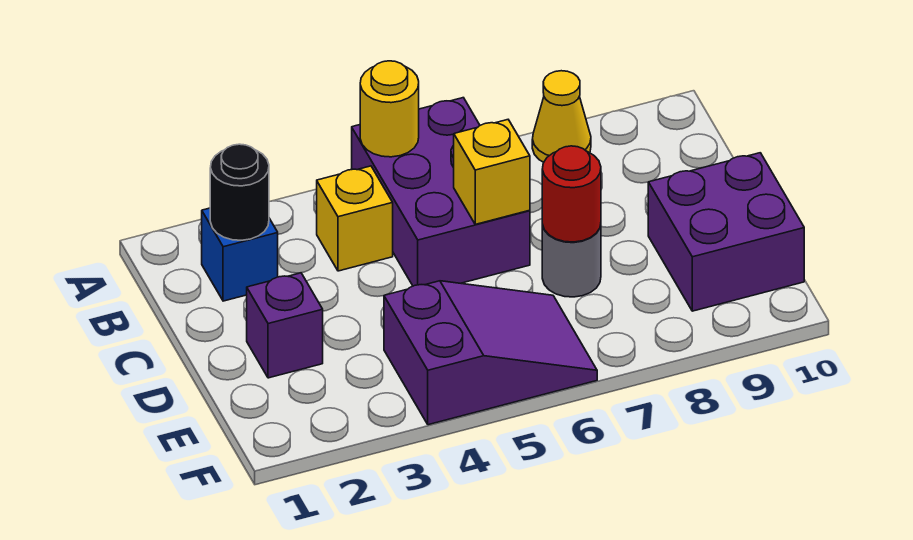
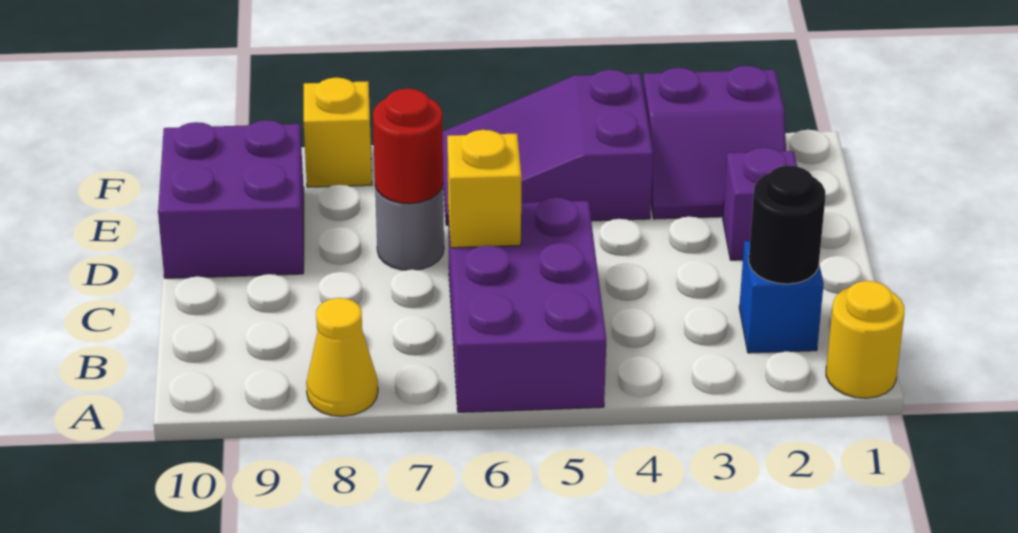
yellow round brick A5 level 2 -> yellow round brick A1 level 1
yellow brick B4 level 1 -> yellow brick F8 level 1
none -> purple slope E2:F3 level 1 top F

